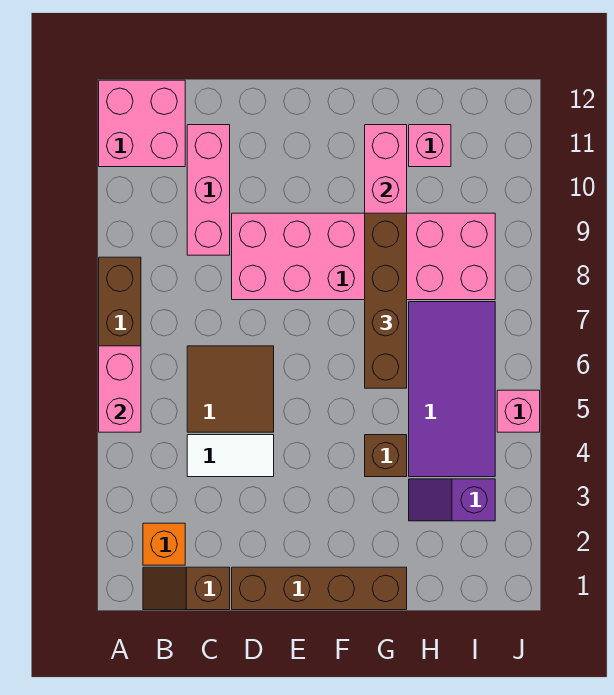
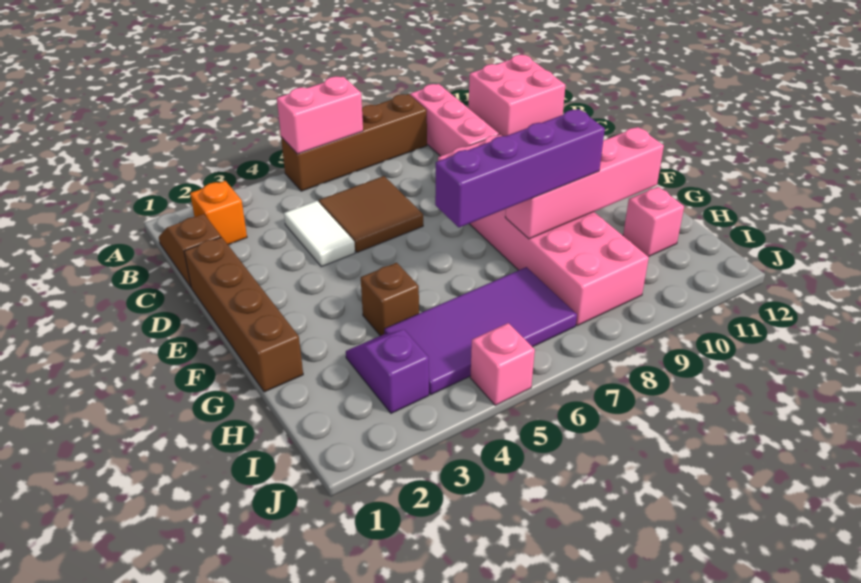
pink brick C9:C11 level 1 -> pink brick A9:C9 level 1
brown brick G6:G9 level 3 -> purple brick G6:G9 level 3

